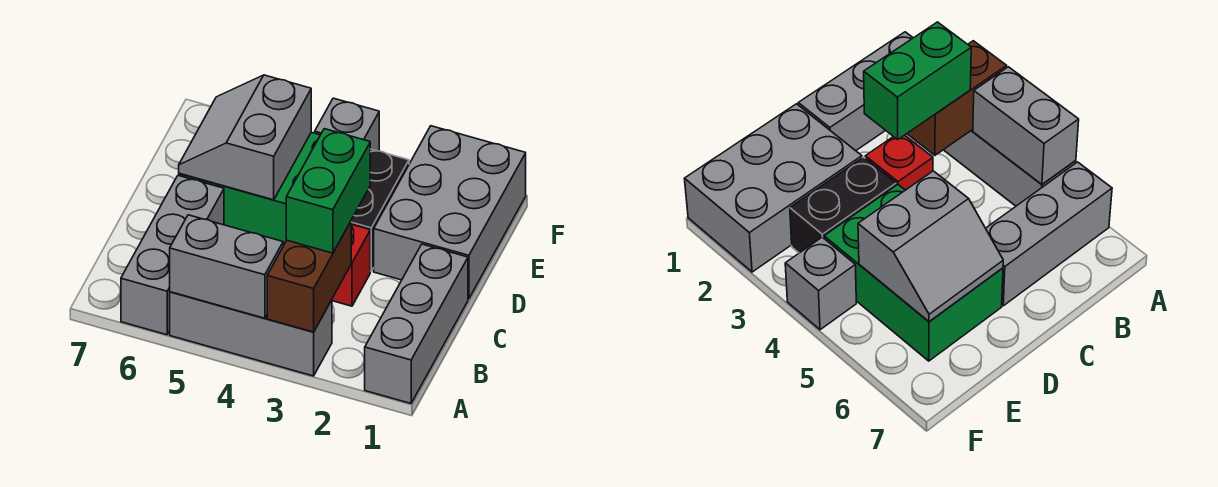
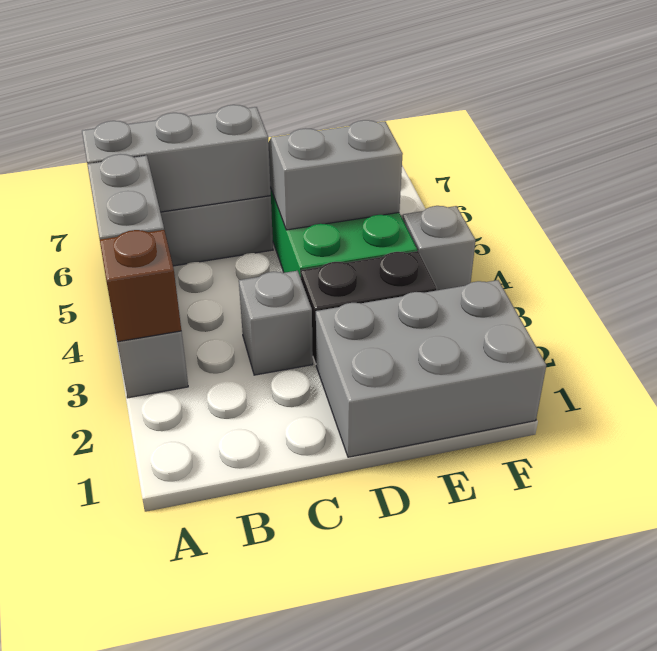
grey brick A1:C1 level 1 -> grey brick A6:C6 level 2
brown brick A3:B3 level 2 -> brown brick A3 level 2
green brick B3:C3 level 3 -> none
red brick C3 level 1 -> grey brick C3 level 1

